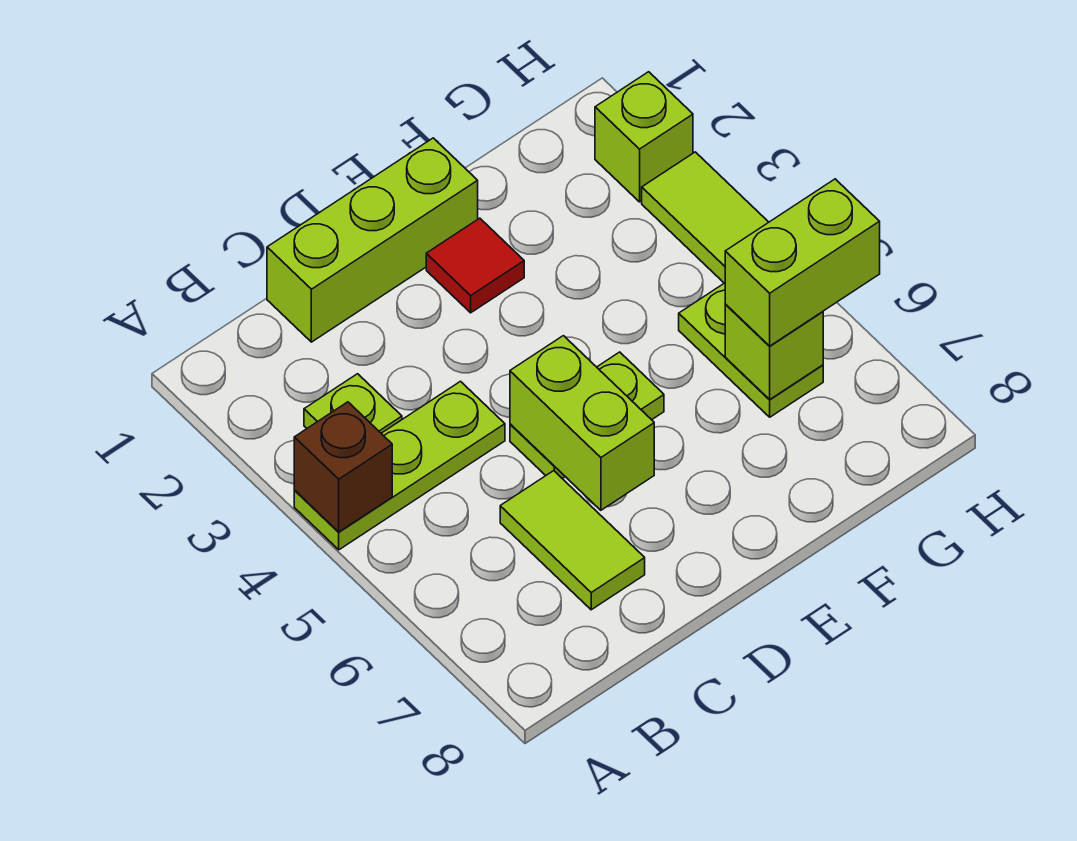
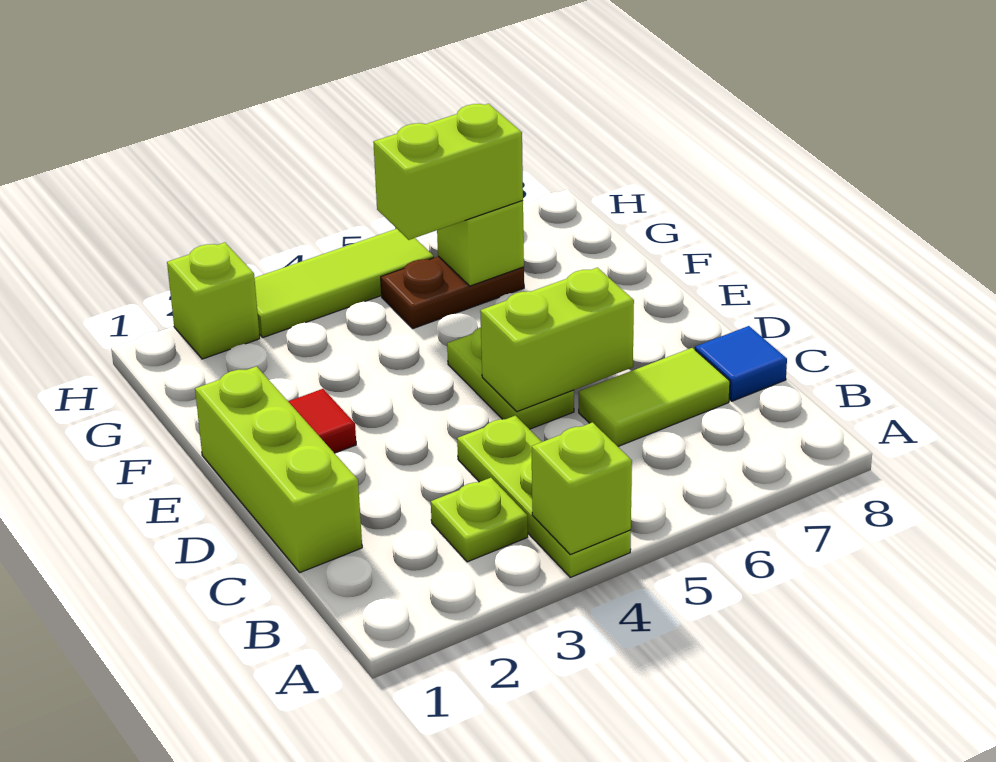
brown brick A4 level 2 -> lime brick A4 level 2
none -> blue tile C8 level 1
lime plate G5:G6 level 1 -> brown plate G5:G6 level 1
lime brick G6:H6 level 3 -> lime brick G5:G6 level 3

